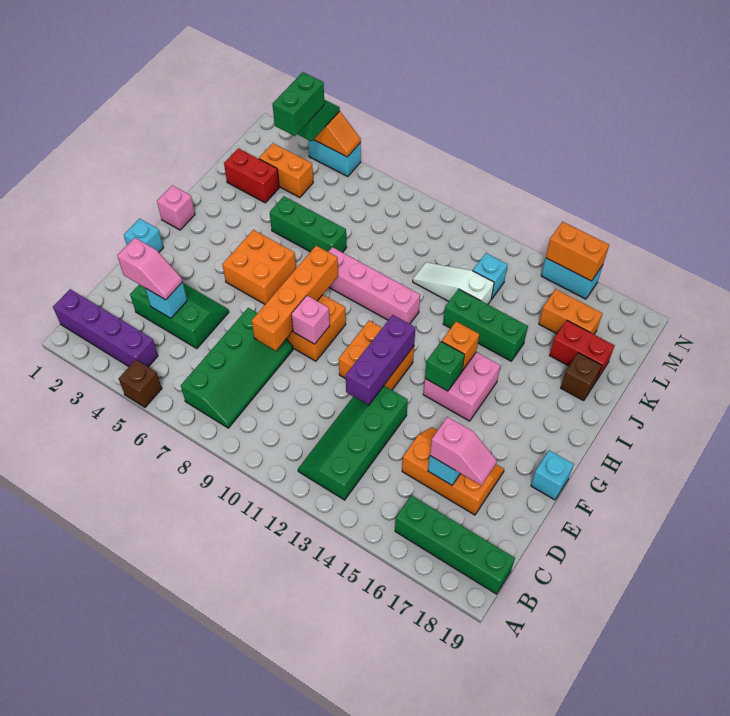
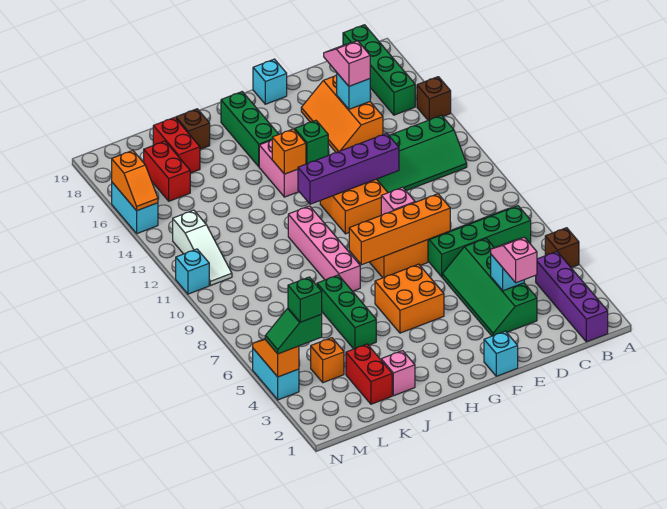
none -> brown brick A15 level 1
green slope D3:E5 level 1 top D -> green slope D3:E6 level 1 top D
purple brick E12:G12 level 2 -> purple brick E12:H12 level 2
pink brick H1 level 1 -> pink brick J2 level 1
green brick J13:J15 level 1 -> green brick H16:H18 level 1
white slope K11:K13 level 1 top 13 -> white slope M11:M13 level 1 top 13
orange brick L3:L4 level 1 -> orange brick L4 level 1
green brick L4:M4 level 4 -> green brick M4 level 4
cyan brick L13 level 1 -> cyan brick N11 level 1
orange brick L16:L17 level 1 -> red brick L16:L17 level 1
orange brick N15:N16 level 2 -> orange slope N15:N16 level 2 top 16

